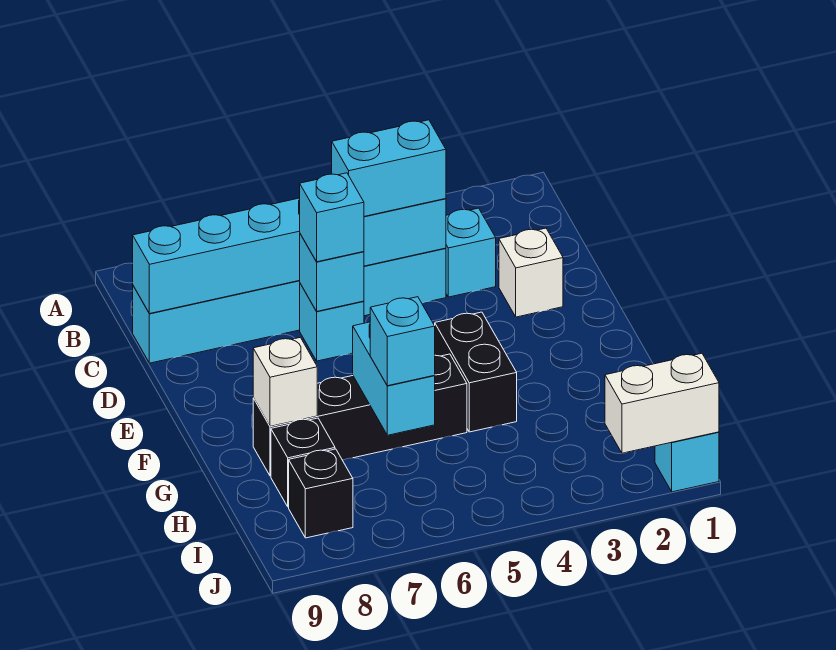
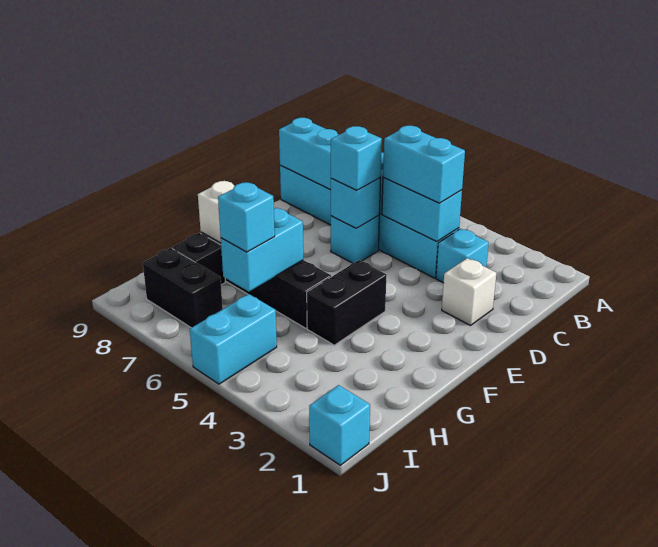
none -> cyan brick I5:J5 level 1
black brick I8 level 1 -> black brick I7:I8 level 1
white brick J1:J2 level 2 -> none

